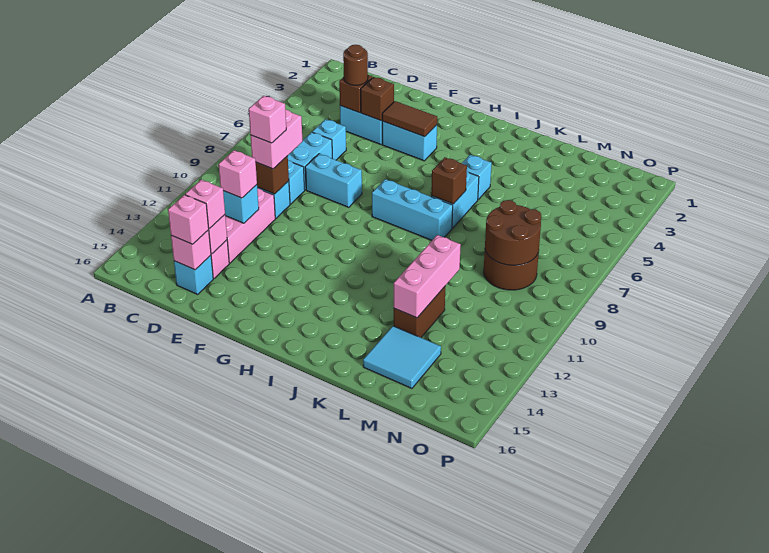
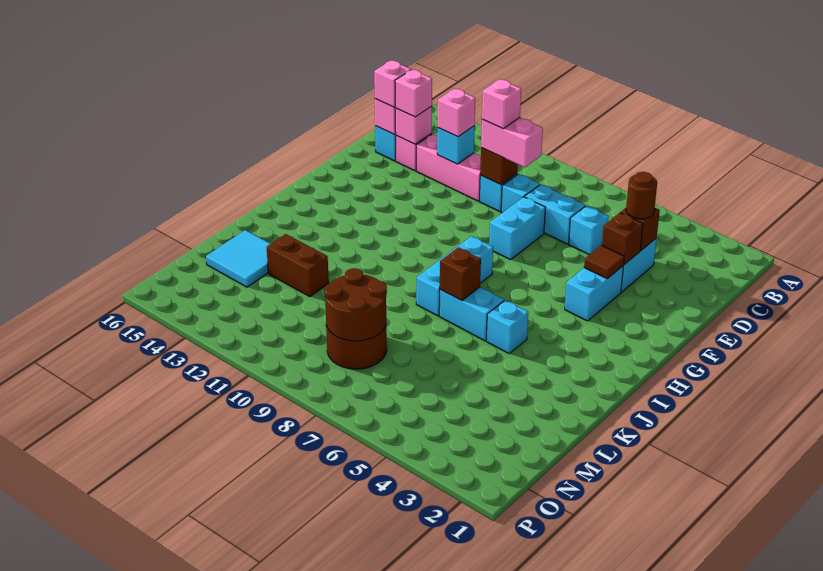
brown tile F4:G4 level 2 -> brown tile F4 level 2
pink brick L11:L13 level 2 -> none

